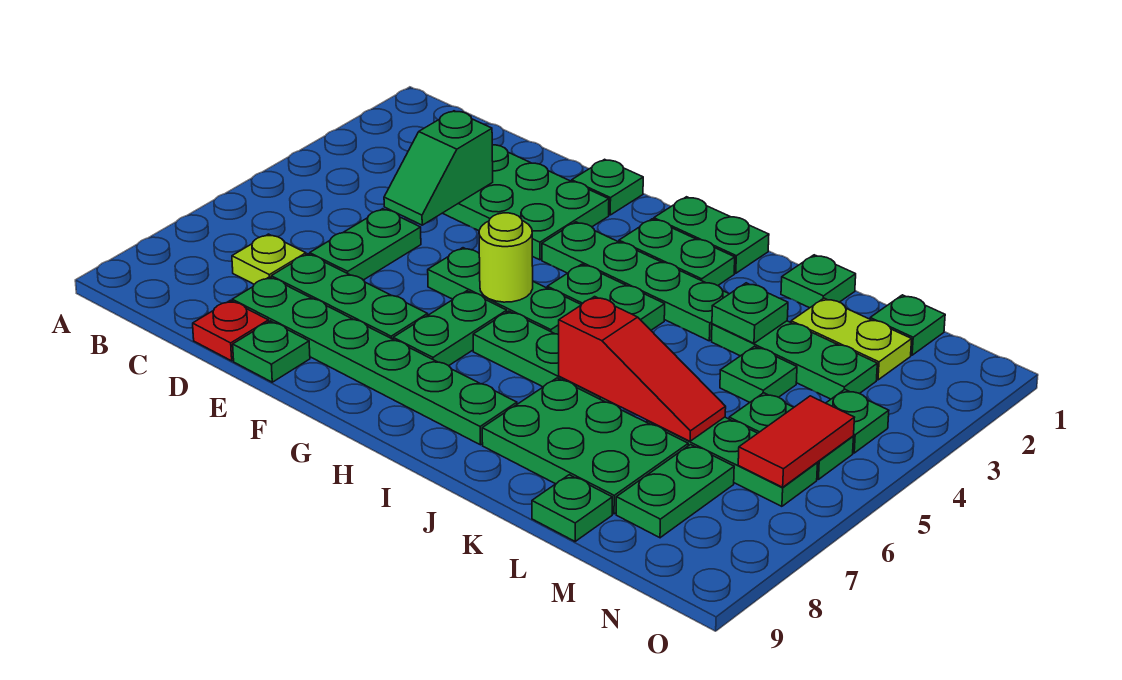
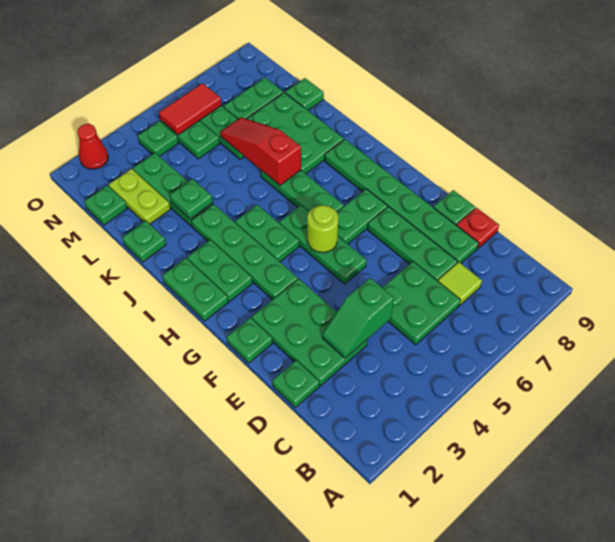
lime plate C7 level 1 -> lime tile C7 level 1
green slope D3:D4 level 2 top 3 -> green slope D3:D4 level 2 top 4
green plate D5:D6 level 1 -> green plate C5:D6 level 1
green plate L4 level 1 -> green plate D1 level 1
none -> red cone O2 level 1

